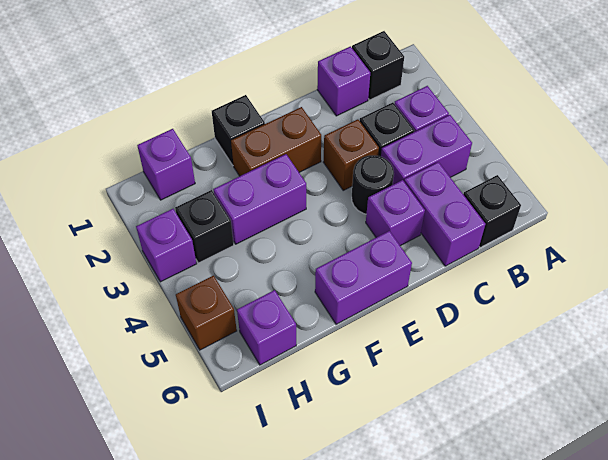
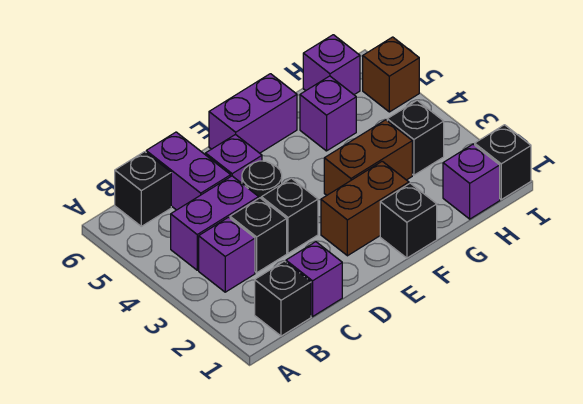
brown brick D3 level 1 -> black brick D3 level 1
purple brick F3:G3 level 1 -> brown brick F3:G3 level 1
none -> black brick I1 level 1
purple brick I3 level 1 -> purple brick G5 level 1

